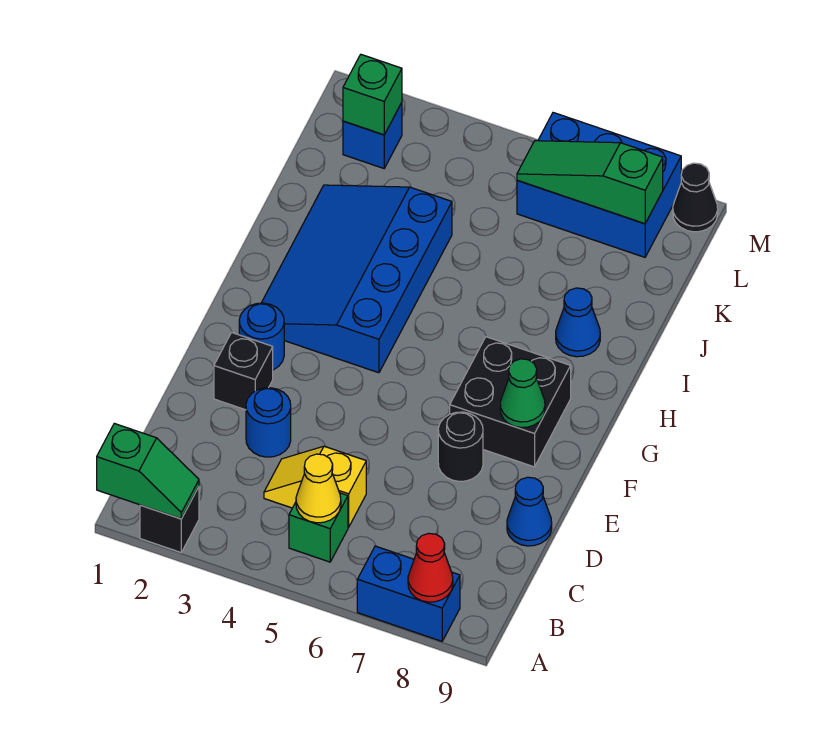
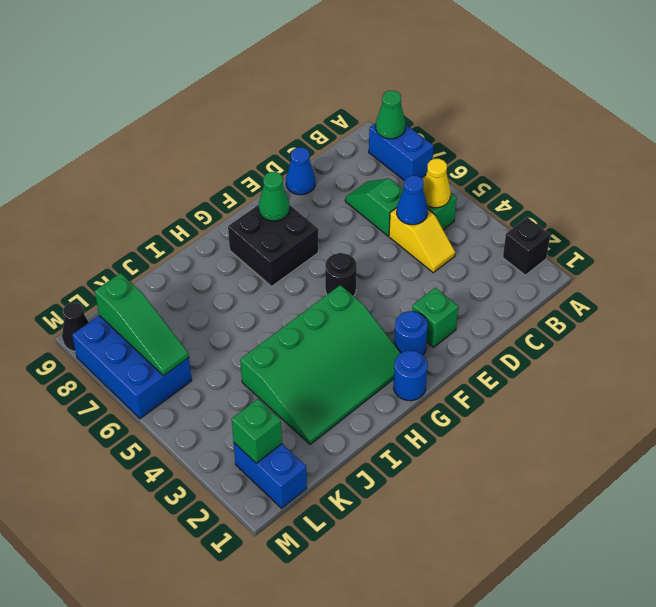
green slope A1:A2 level 2 top 1 -> green slope C6:C7 level 1 top 6
red cone A8 level 2 -> green cone A8 level 2
blue round brick D3 level 1 -> blue round brick G1 level 1
black brick E2 level 1 -> green brick E2 level 1
black round brick E7 level 1 -> black round brick F5 level 1
blue slope G2:J4 level 1 top 4 -> green slope G2:J4 level 1 top 4
blue cone I8 level 1 -> blue cone C5 level 2
blue brick L2 level 1 -> blue brick L1:L2 level 1

